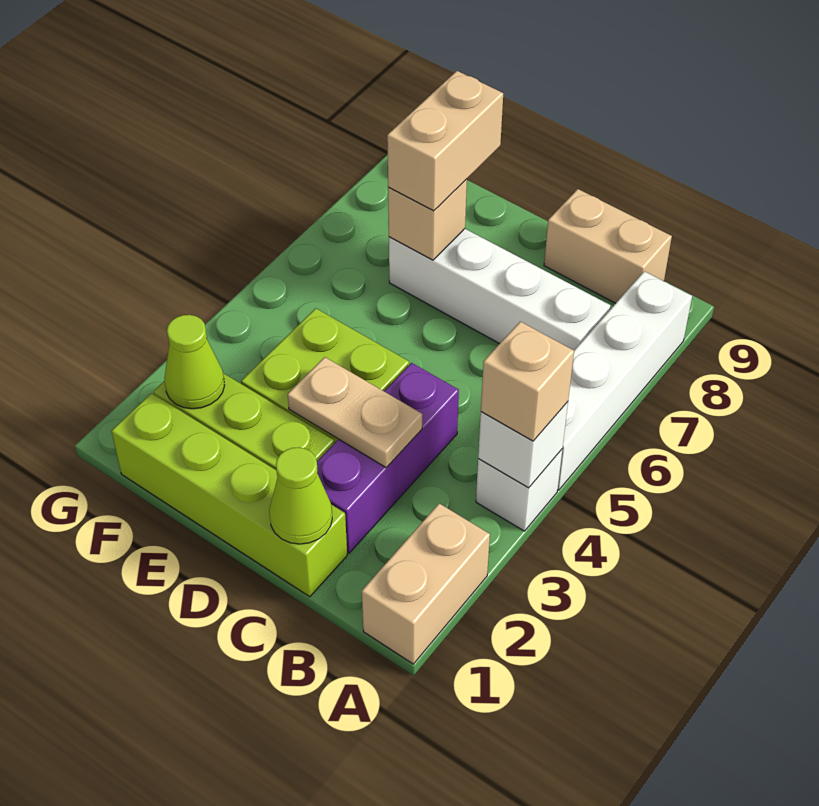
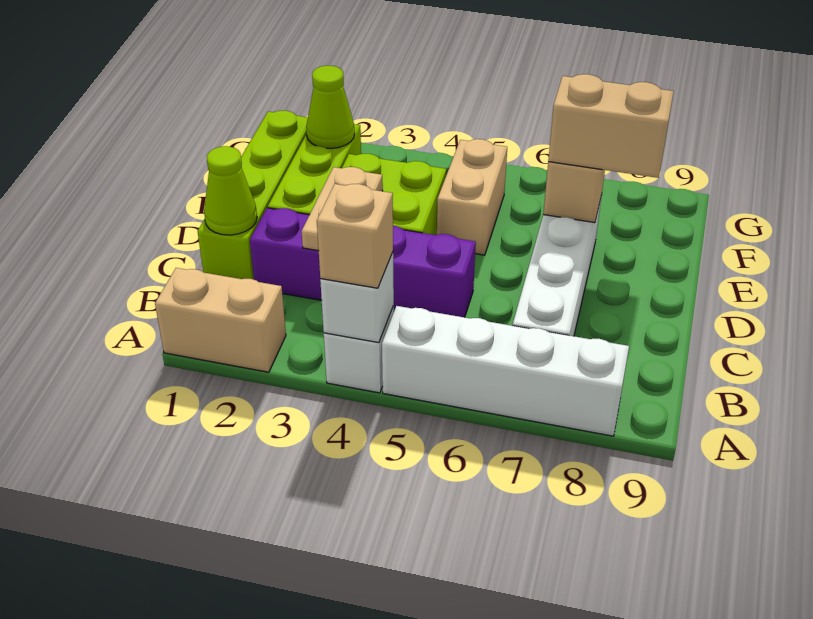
tan brick B9:C9 level 1 -> tan brick E5:F5 level 1
purple brick C2:C4 level 1 -> purple brick C2:C5 level 1

